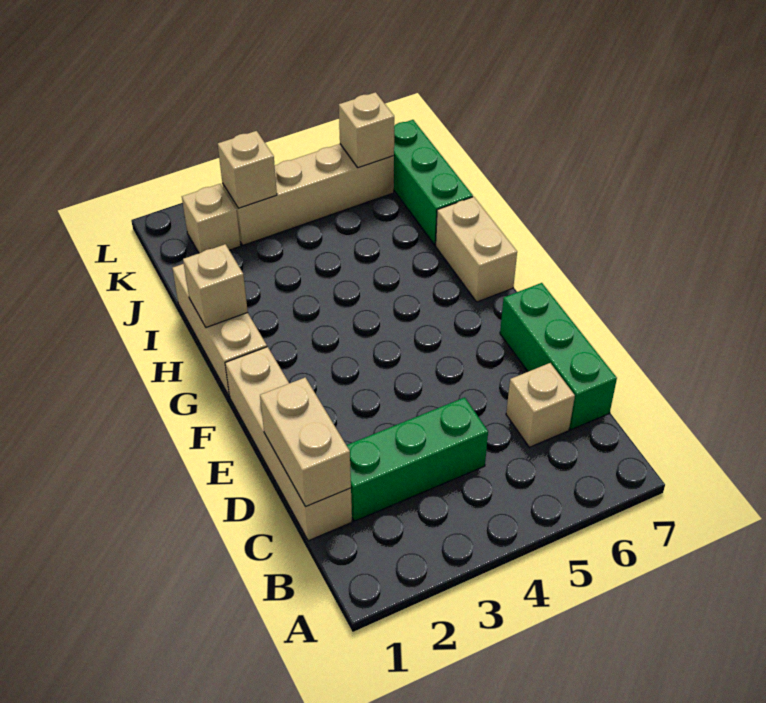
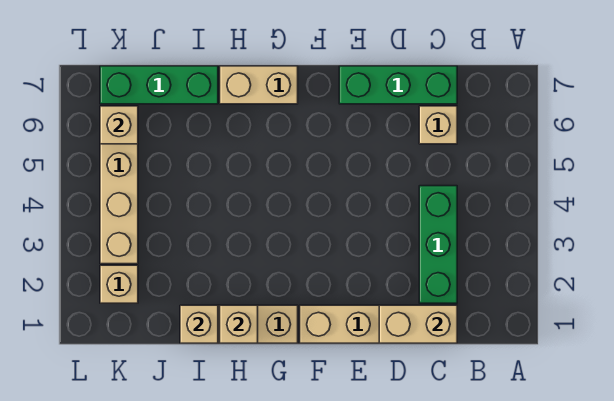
tan brick K3 level 2 -> tan brick I1 level 2

